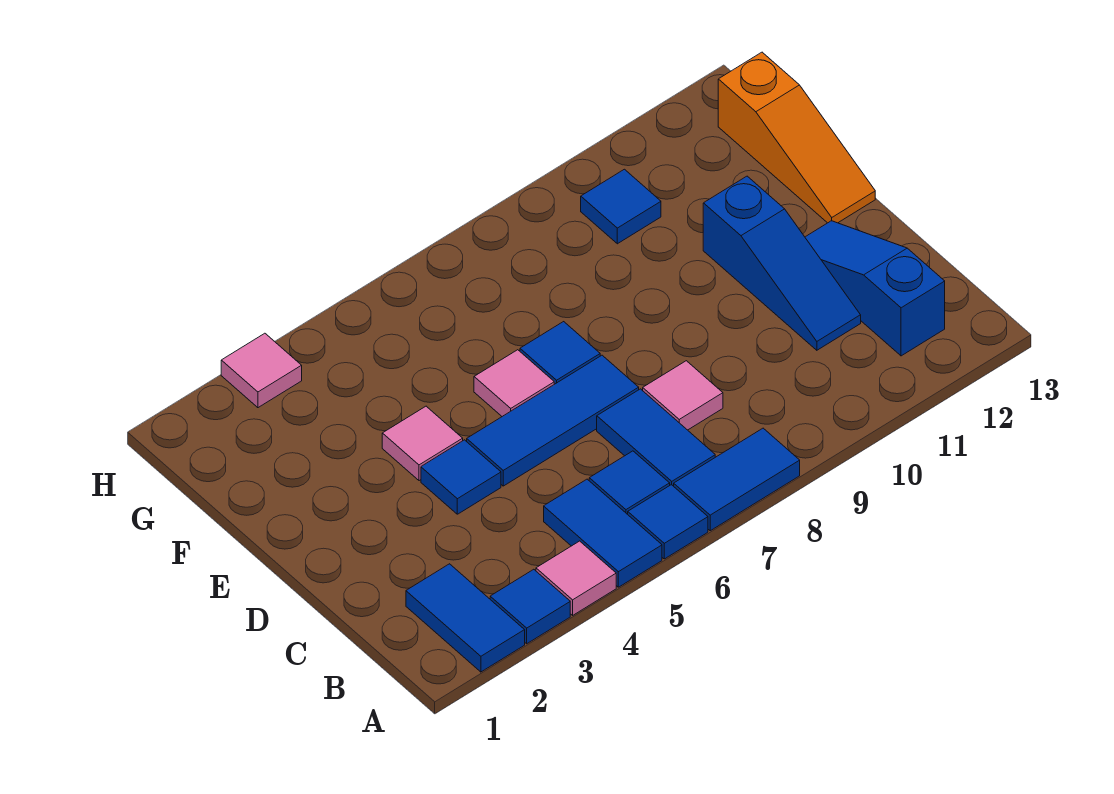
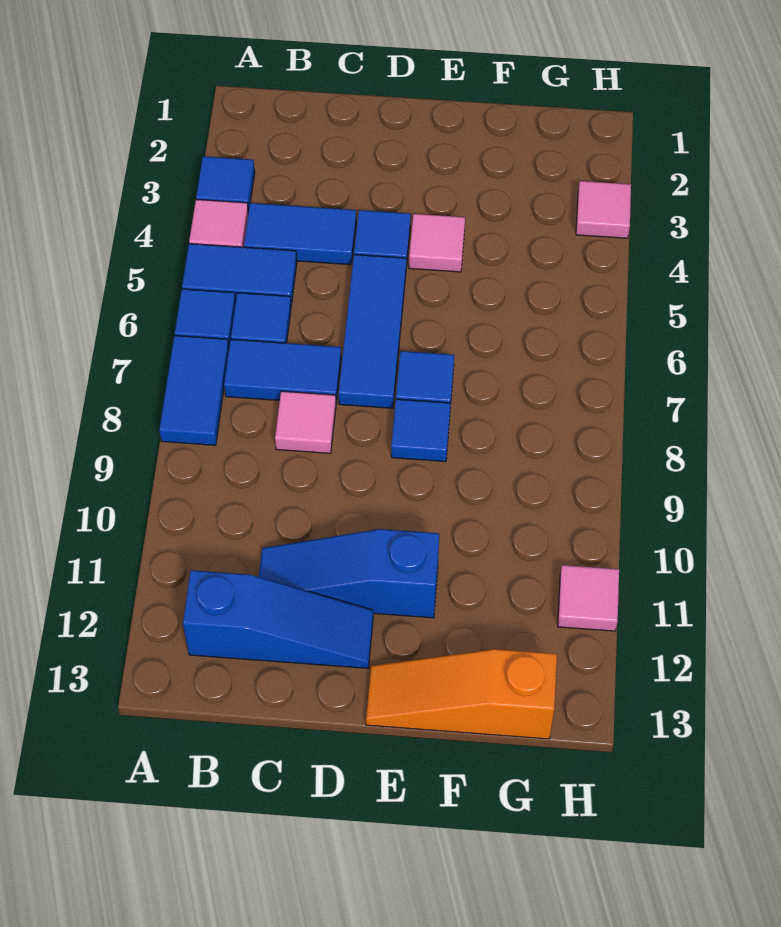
blue tile A2:B2 level 1 -> blue tile B4:C4 level 1
pink tile E6 level 1 -> pink tile H11 level 1
blue tile G10 level 1 -> blue tile E8 level 1

